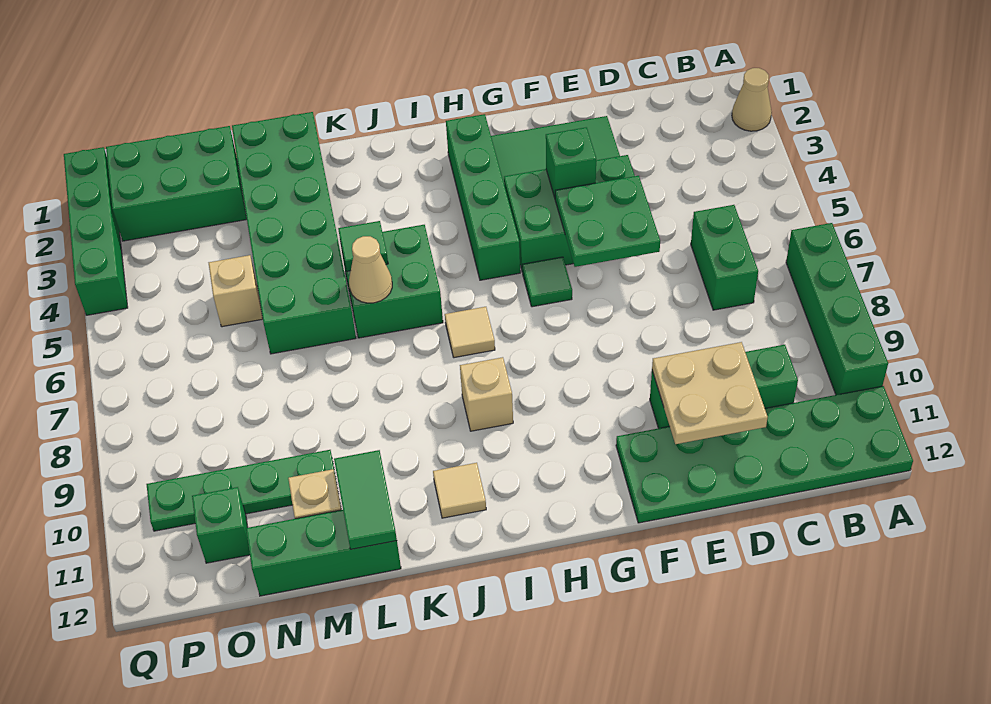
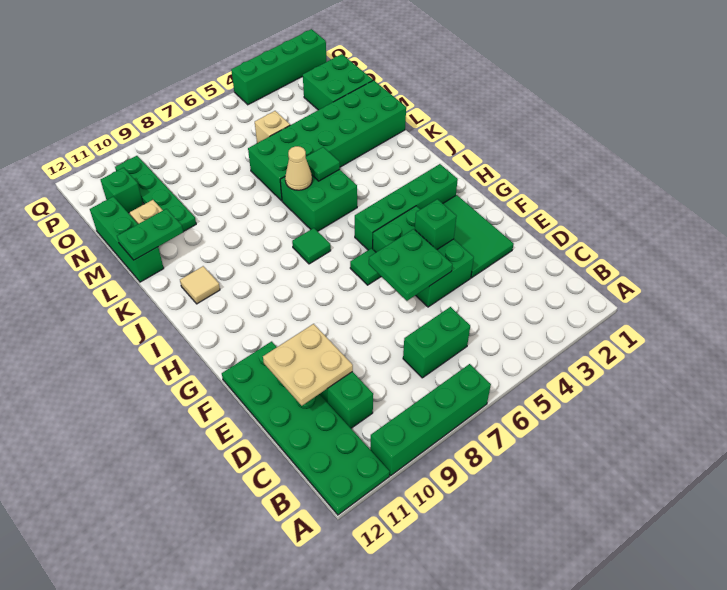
tan cone A2 level 1 -> none
tan tile I7 level 1 -> green tile I7 level 1
tan brick I9 level 1 -> none
green tile L11:L12 level 2 -> green plate L11:L12 level 2
green brick N1:P2 level 1 -> green brick N1:O2 level 1

